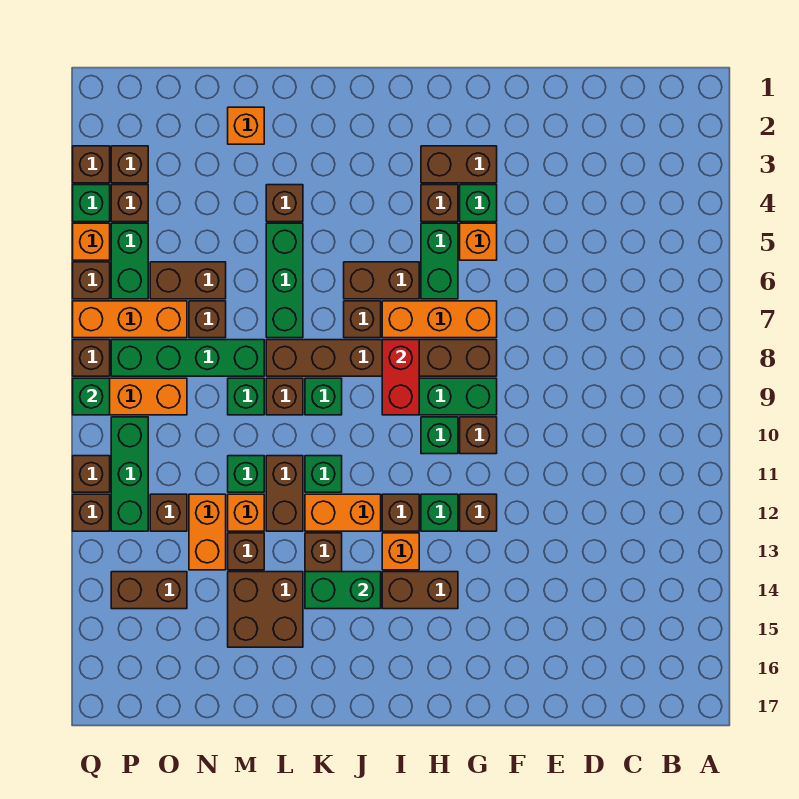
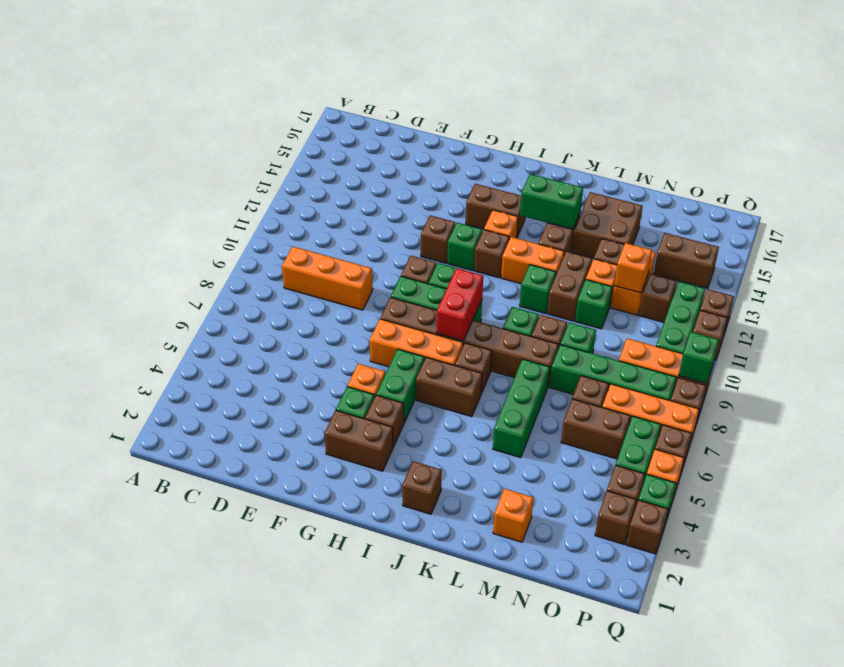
none -> orange brick C9:E9 level 1
brown brick L4 level 1 -> brown brick J2 level 1
none -> orange brick N12 level 2

